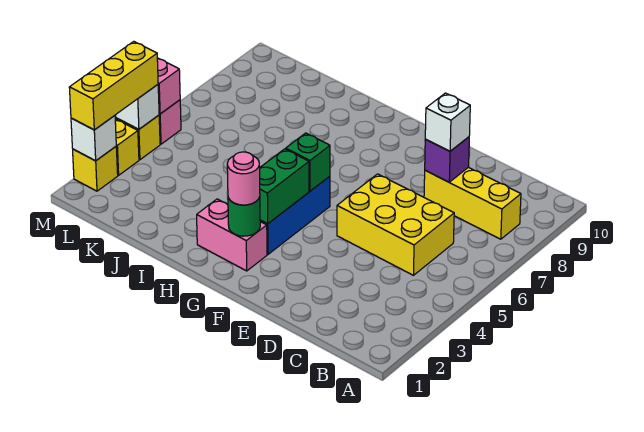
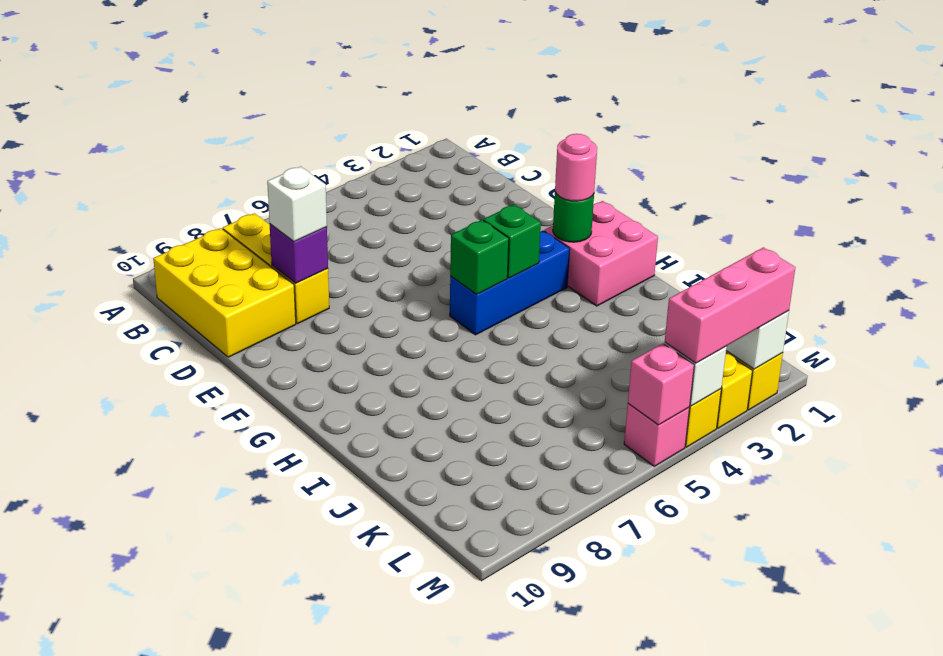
yellow brick C5:E6 level 1 -> yellow brick B9:D10 level 1
pink brick G2:H2 level 1 -> pink brick G1:H2 level 1
green brick G3:G4 level 2 -> green brick G4 level 2
yellow brick M2:M4 level 3 -> pink brick M2:M4 level 3

